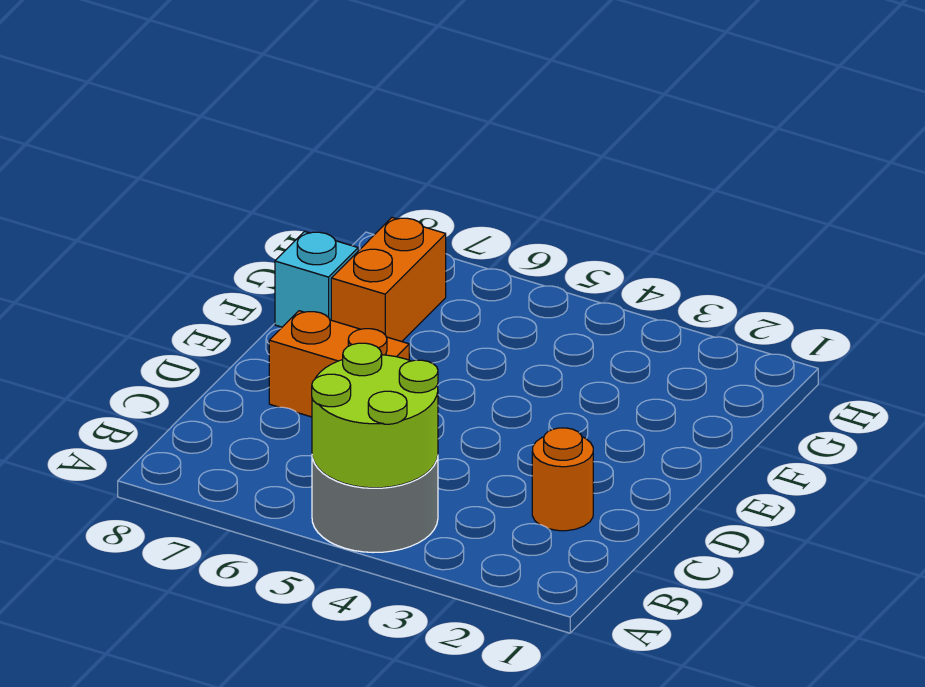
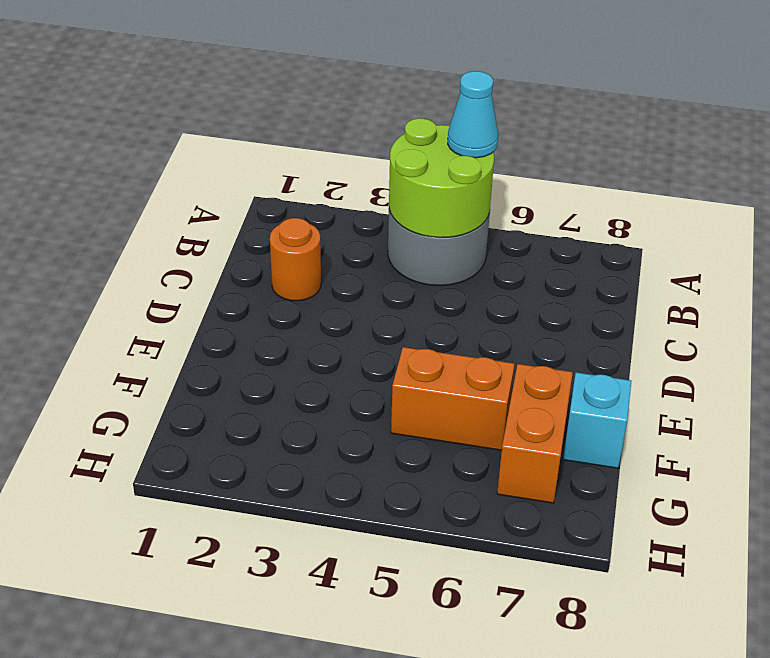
none -> cyan cone A5 level 3
orange brick D6:D7 level 1 -> orange brick F5:F6 level 1

